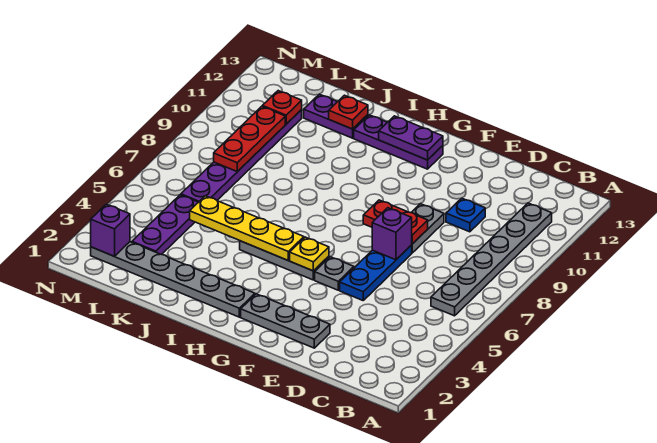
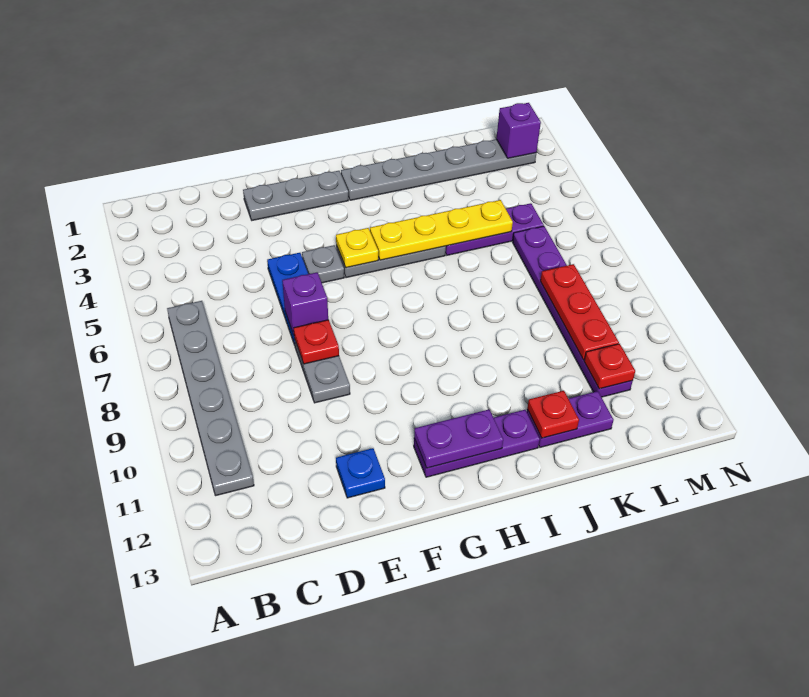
blue plate D10 level 1 -> blue plate E12 level 1
red plate E8:F8 level 2 -> red plate E8 level 2
purple plate L3:L5 level 1 -> purple plate J5:L5 level 1

